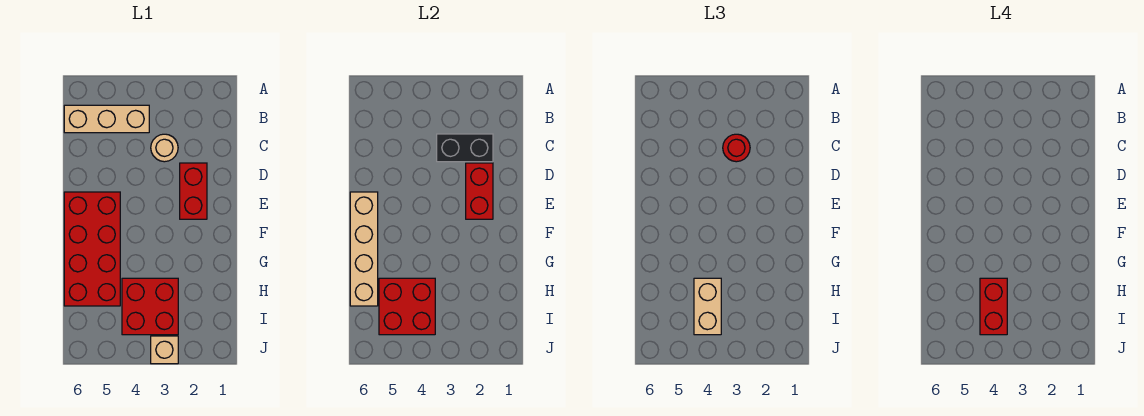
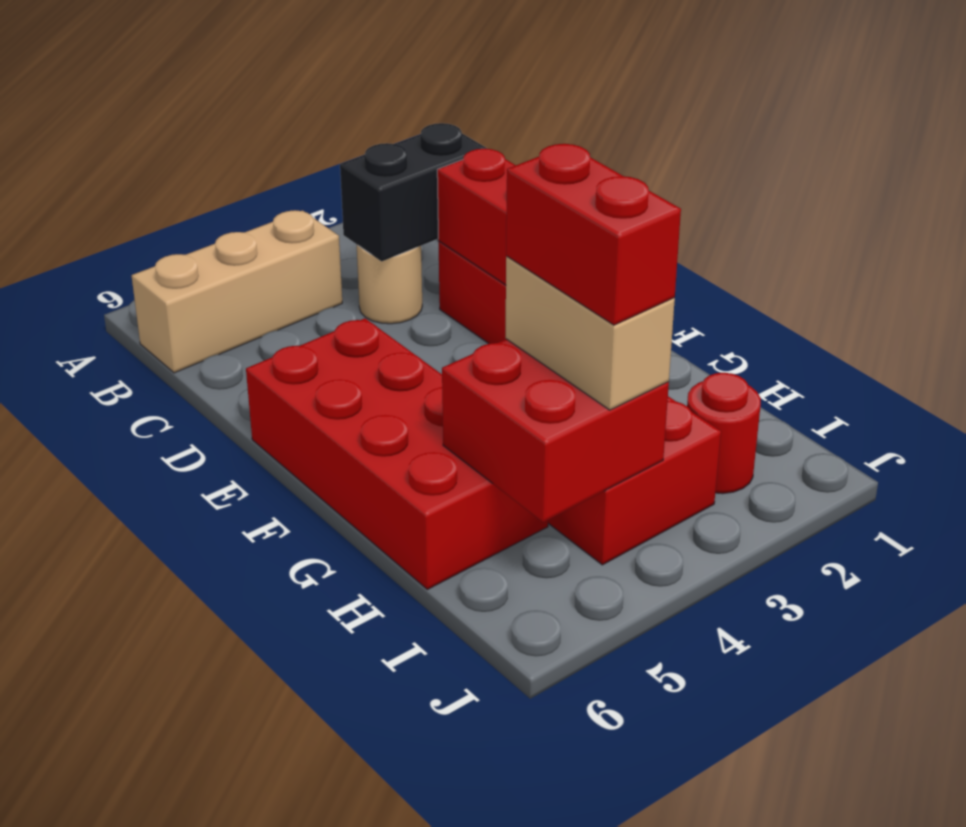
red round brick C3 level 3 -> red round brick I2 level 1
tan brick E6:H6 level 2 -> none
tan brick J3 level 1 -> none

